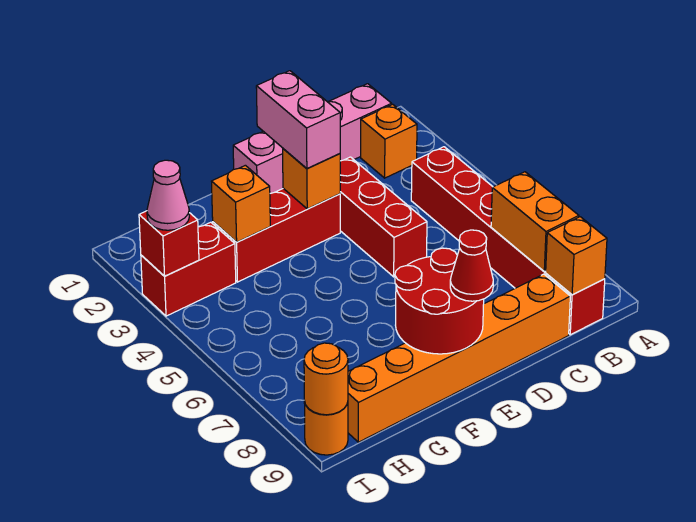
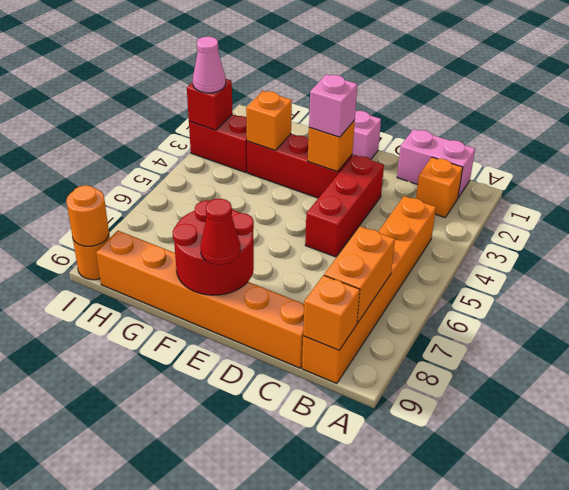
red brick B4:B9 level 1 -> orange brick B4:B9 level 1
pink brick E2:E3 level 3 -> pink brick E3 level 3

